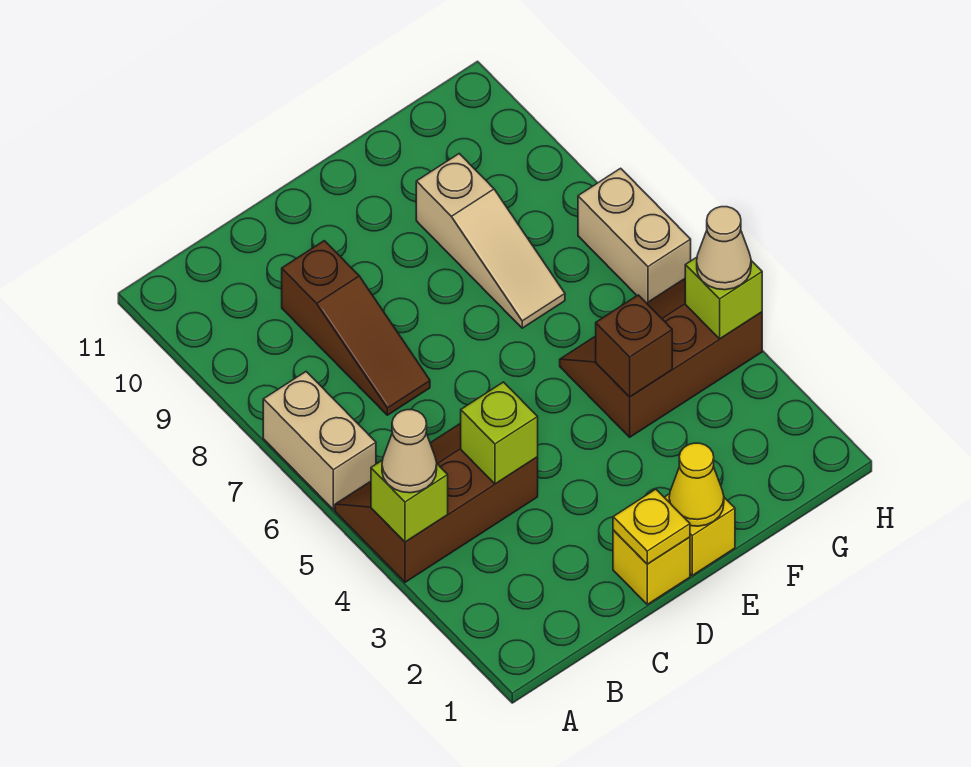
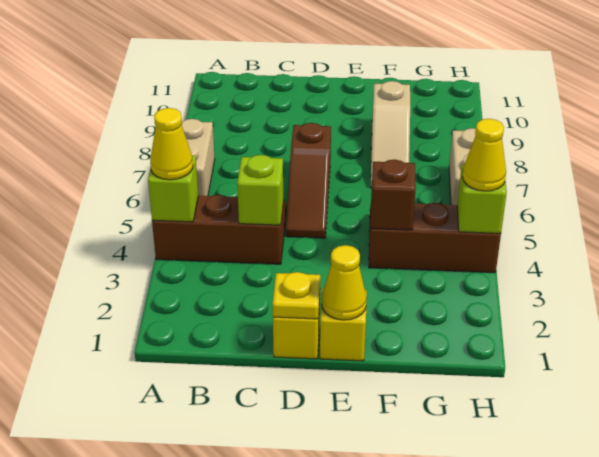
tan cone A4 level 3 -> yellow cone A4 level 3
brown slope C7:C9 level 1 top 9 -> brown slope D5:D7 level 1 top 7
tan cone H4 level 3 -> yellow cone H4 level 3

